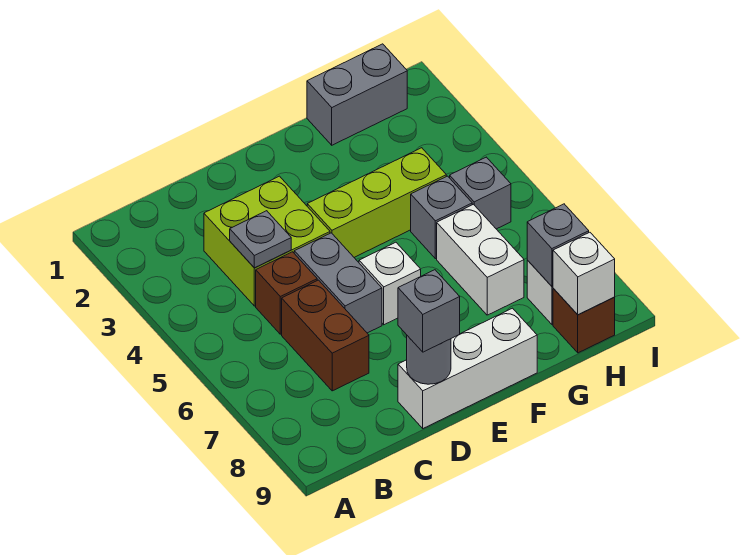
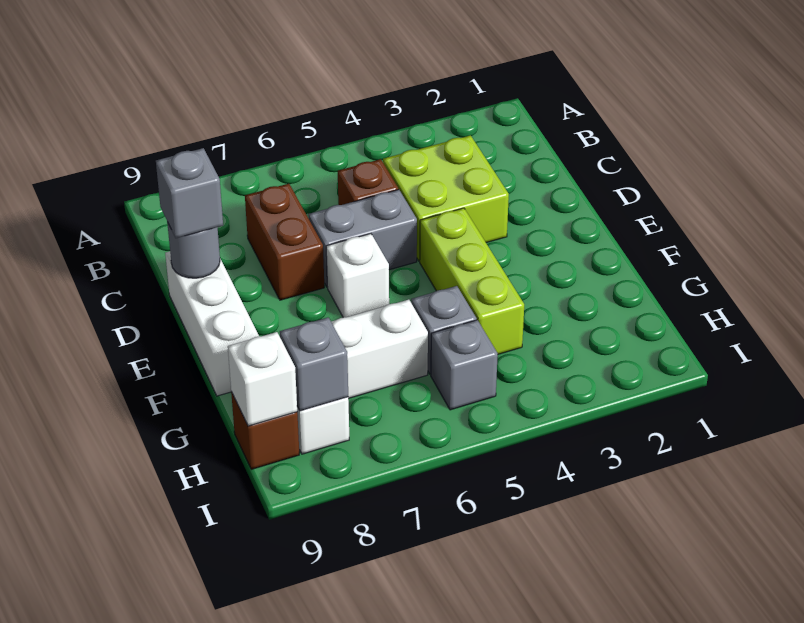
grey plate C4 level 2 -> none
brown brick C6:C7 level 1 -> brown brick C7:D7 level 1
grey brick G1:H1 level 1 -> none

